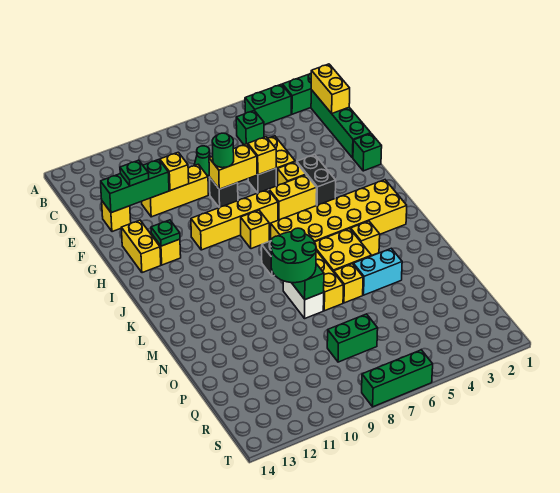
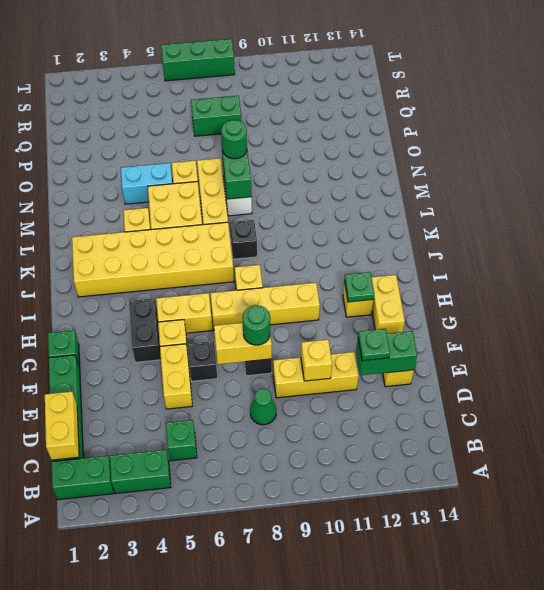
green brick E11:E13 level 2 -> green brick E12:E13 level 2
yellow brick F6 level 2 -> none
green round brick M8:N9 level 3 -> green round brick N8 level 3

